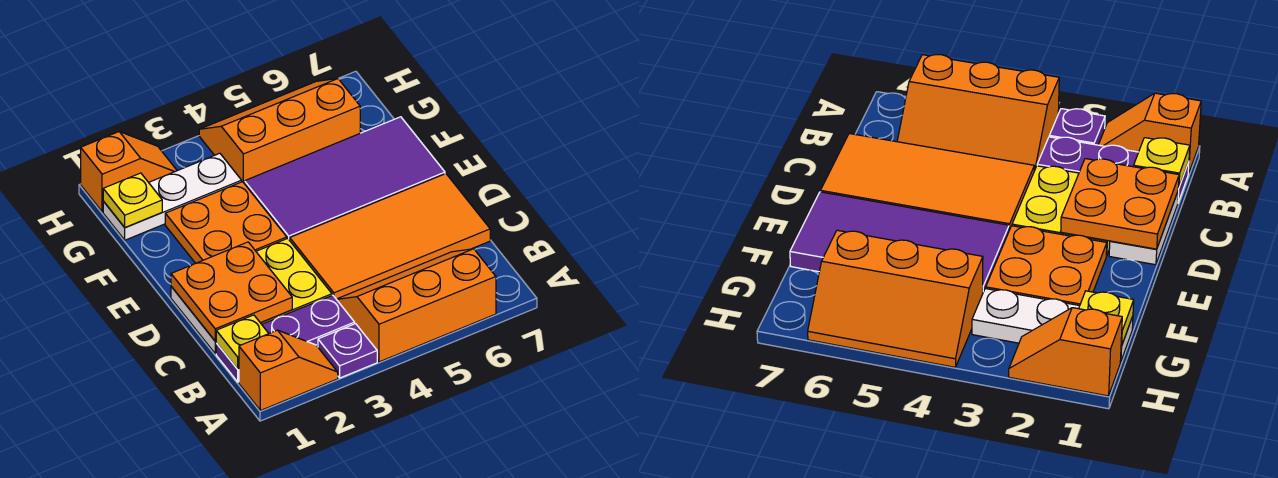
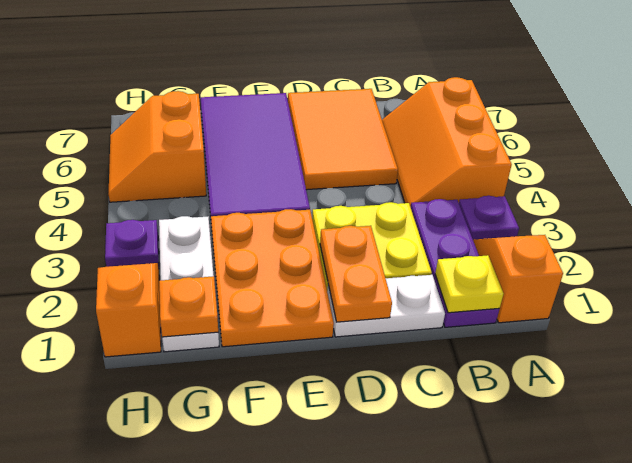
orange plate C1:D2 level 2 -> orange plate D1:D2 level 2
orange tile C4:D7 level 1 -> orange tile C5:D7 level 1
orange plate E2:F3 level 1 -> orange plate E1:F3 level 1
yellow plate G1 level 2 -> orange plate G1 level 2
orange slope G4:H6 level 1 top G -> orange slope G5:H6 level 1 top G
none -> purple plate H3 level 1

